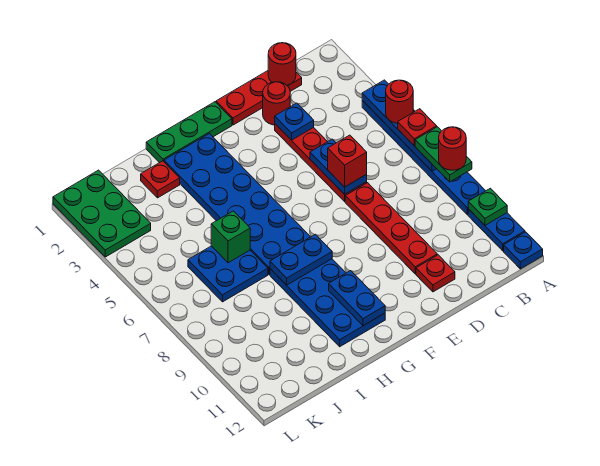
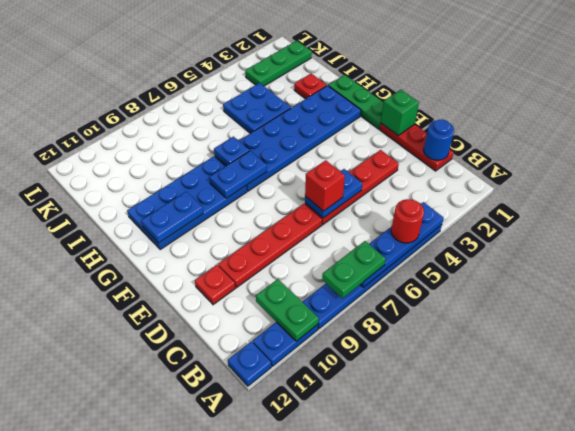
red plate A6 level 3 -> none
red round brick A8 level 4 -> none
green plate A10 level 2 -> green plate A10:B10 level 2
red round brick C1 level 2 -> blue round brick C1 level 2
red round brick D2 level 1 -> none
blue plate D3 level 2 -> blue plate H7 level 2
blue plate G8:H8 level 2 -> blue plate G7:G8 level 2
blue plate I6:J7 level 1 -> blue plate I4:J5 level 1
green brick I6 level 2 -> green brick E1 level 2
green plate K1:L3 level 1 -> green plate K1:K3 level 1

